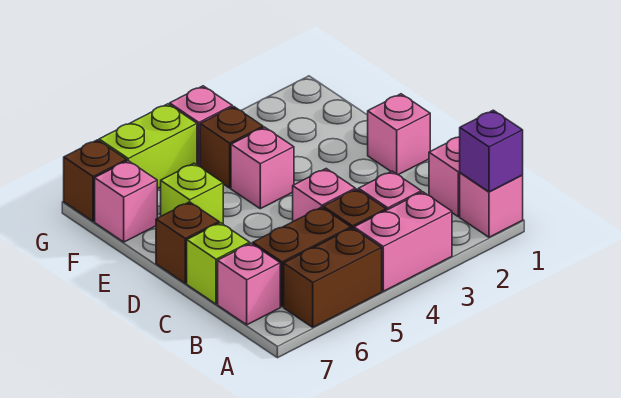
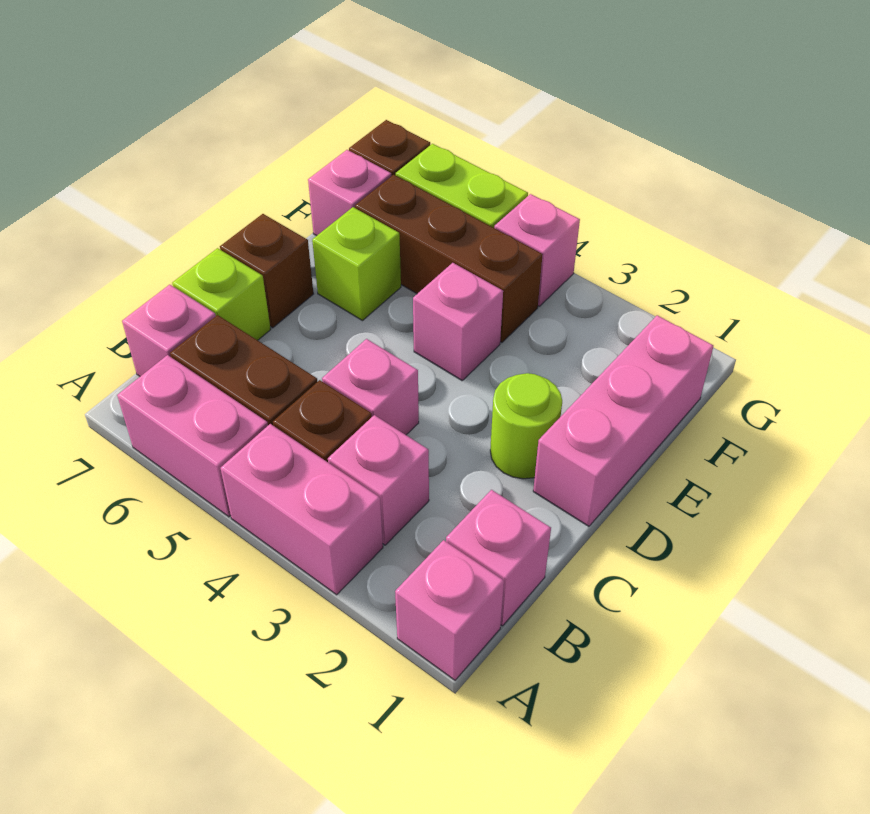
purple brick A1 level 2 -> none
brown brick A5:A6 level 1 -> pink brick A5:A6 level 1
pink brick D1 level 1 -> pink brick D1:F1 level 1
none -> lime round brick D2 level 1
brown brick F4 level 1 -> brown brick F4:F6 level 1

